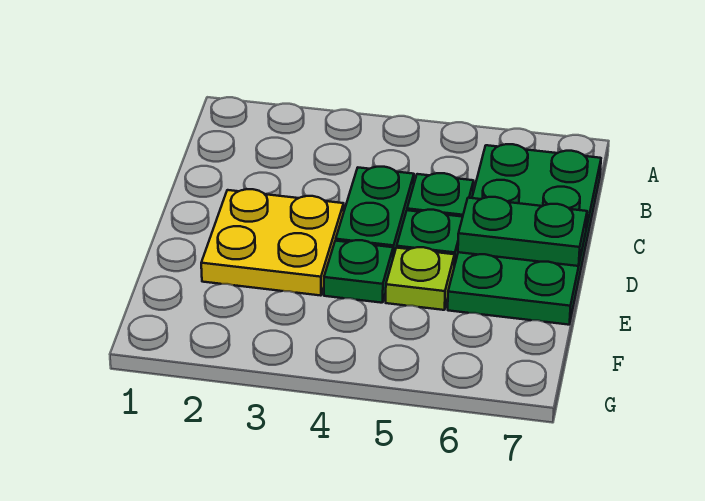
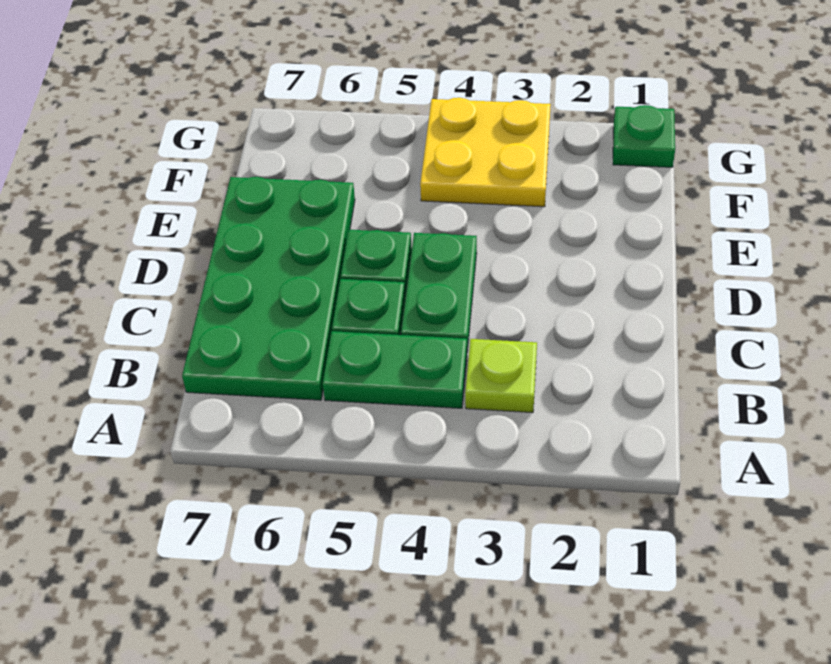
yellow plate D2:E3 level 1 -> yellow plate F3:G4 level 1
green plate D6:D7 level 2 -> green plate B4:B5 level 1
green plate E4 level 1 -> green plate G1 level 1
lime plate E5 level 1 -> lime plate B3 level 1

